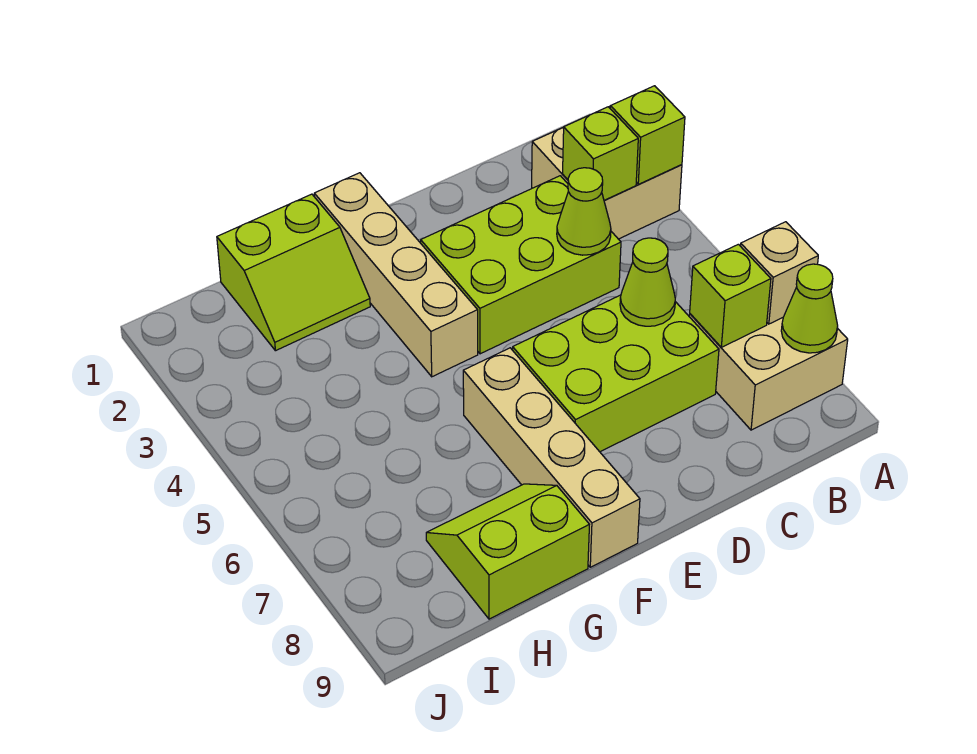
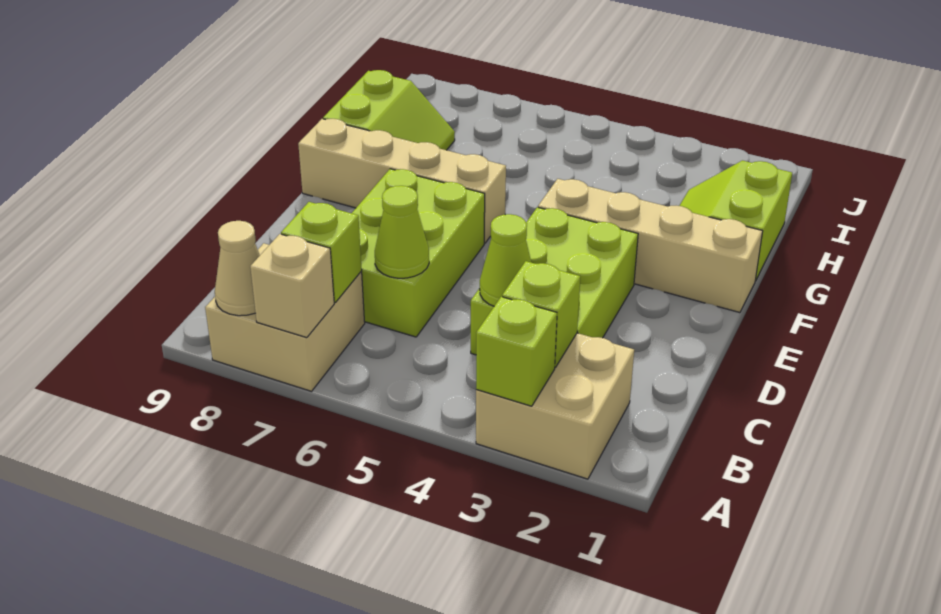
lime cone A8 level 2 -> tan cone A8 level 2

